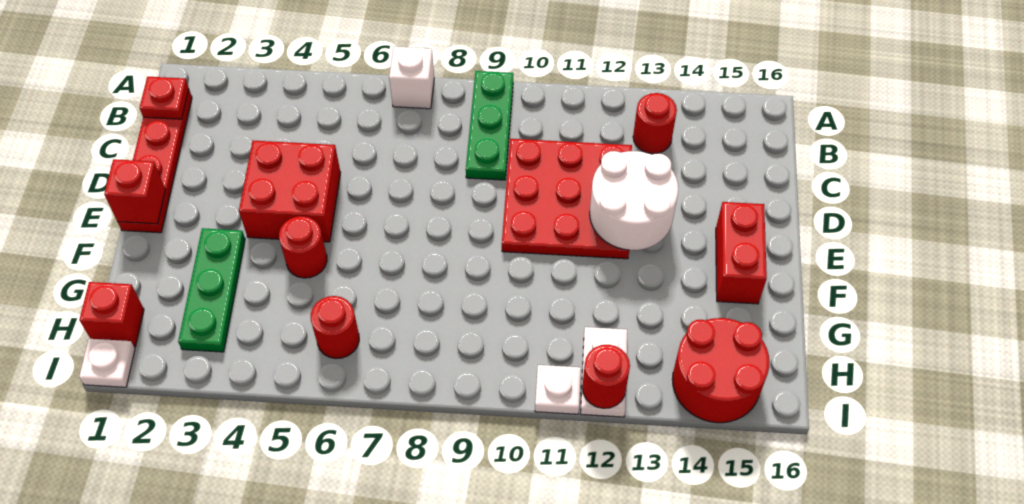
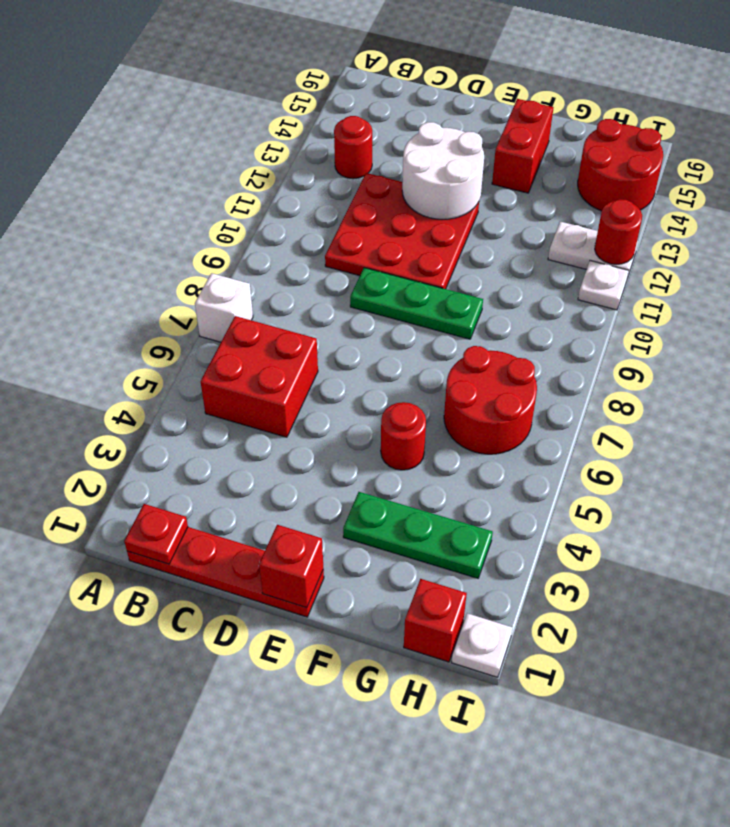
green plate A9:C9 level 1 -> green plate D9:F9 level 1
red brick D4:E5 level 1 -> red brick B5:C6 level 1
red brick E15:F15 level 1 -> red brick F14:F15 level 1
red round brick H6 level 1 -> red round brick G6:H7 level 1

